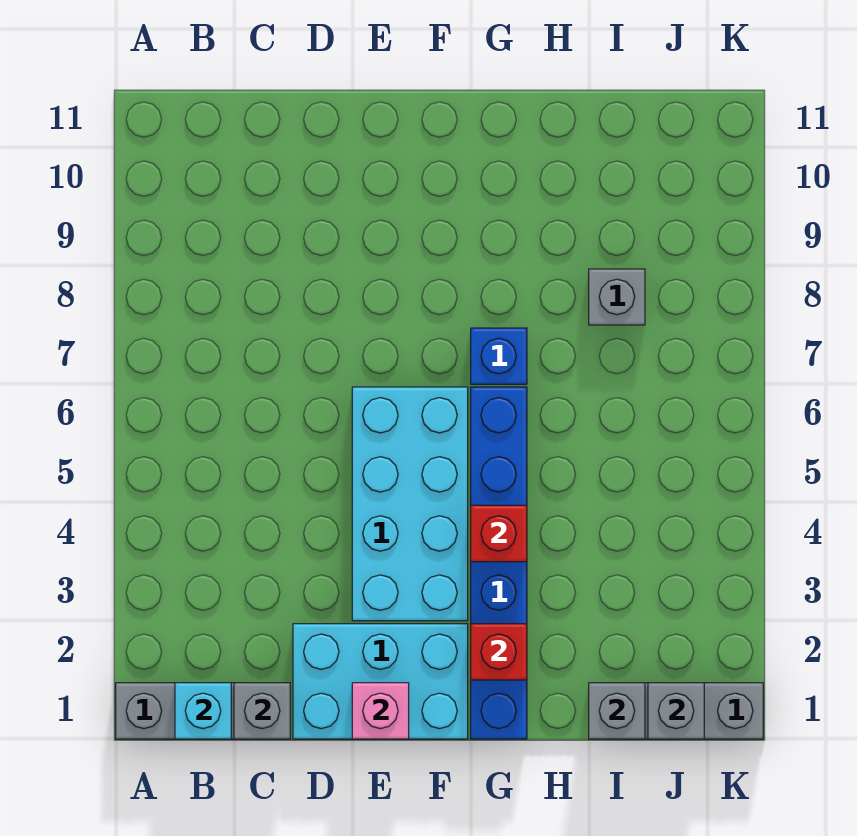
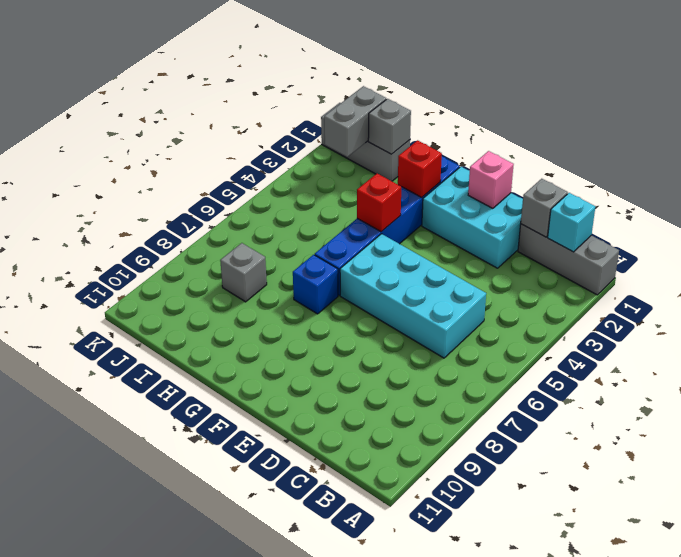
cyan brick E3:F6 level 1 -> cyan brick C5:F6 level 1
grey brick J1 level 2 -> grey brick J1:J2 level 2

